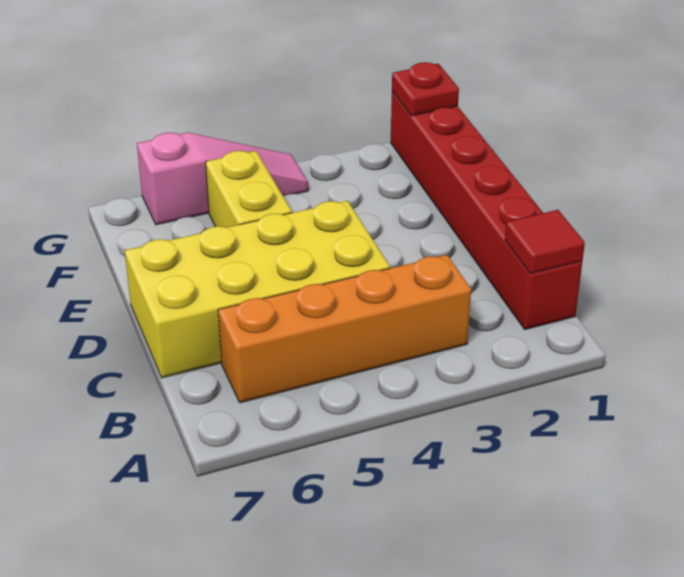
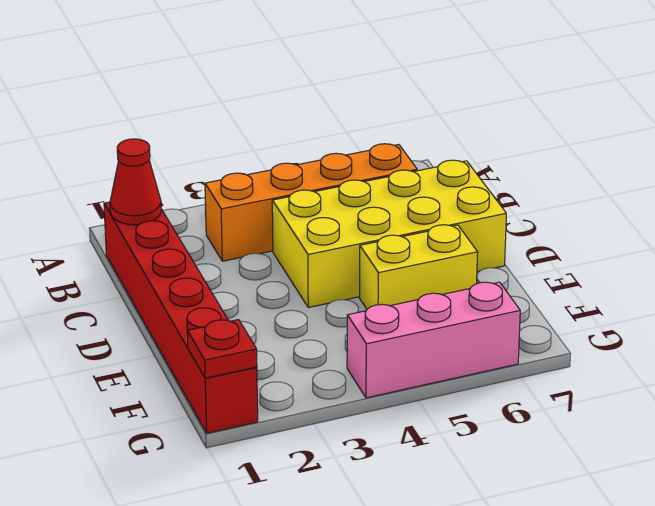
red tile B1 level 2 -> red cone B1 level 2
yellow brick E5:F5 level 1 -> yellow brick E5:E6 level 1
pink slope G4:G6 level 1 top 6 -> pink brick G4:G6 level 1

